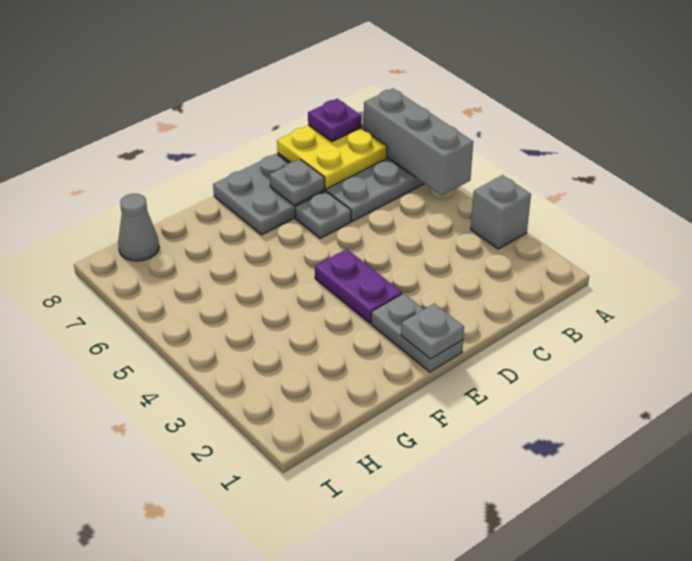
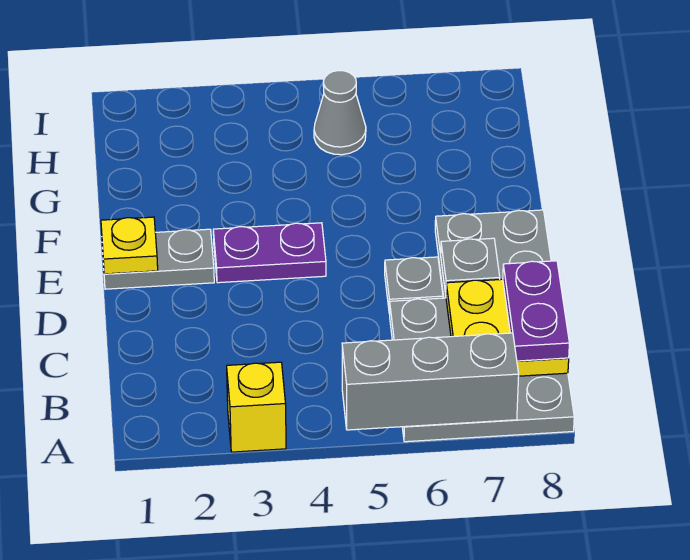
grey brick A3 level 1 -> yellow brick A3 level 1
purple plate B8 level 3 -> purple plate B8:C8 level 3
grey plate E1 level 2 -> yellow plate E1 level 2
grey cone H8 level 1 -> grey cone H5 level 1

